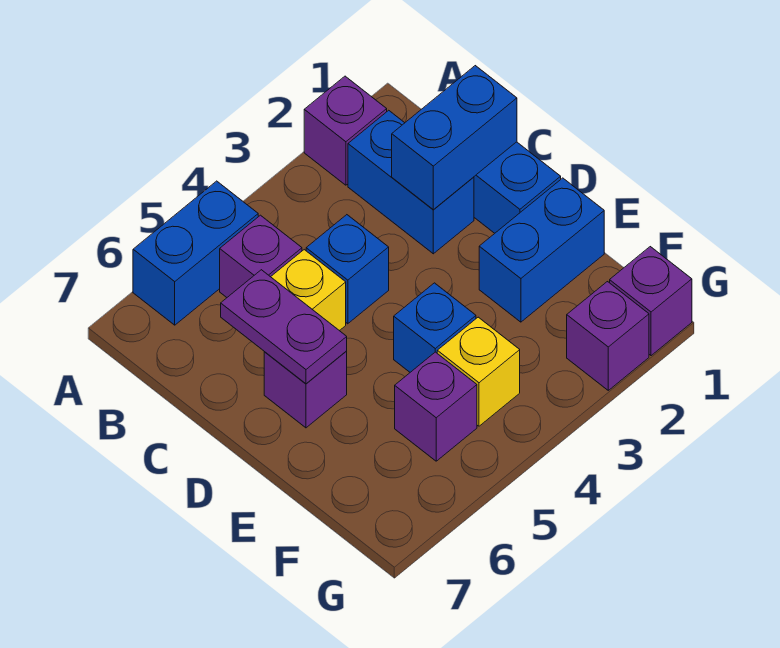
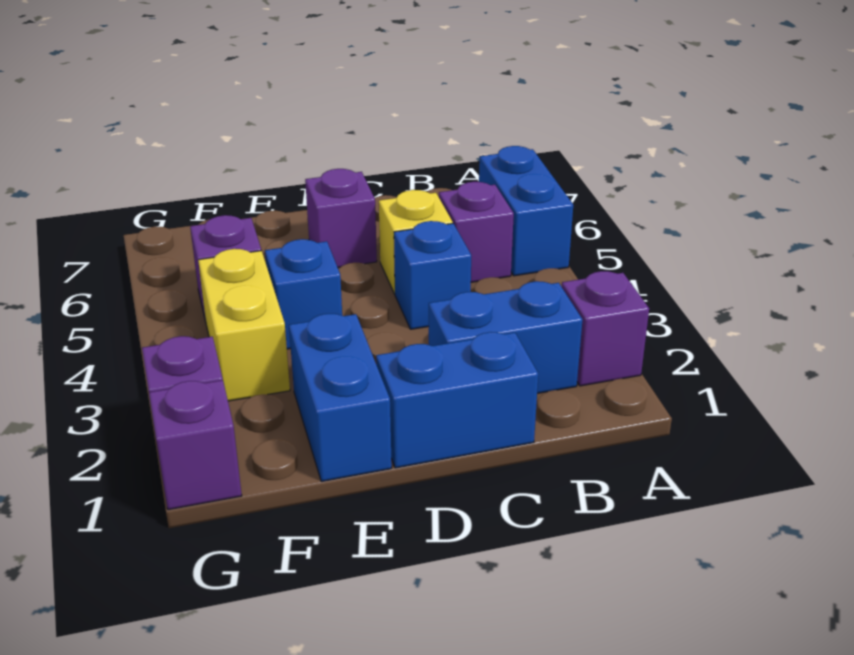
blue brick C1:C2 level 2 -> none
purple plate C6:D6 level 2 -> none
yellow brick F4 level 1 -> yellow brick F3:F4 level 1

